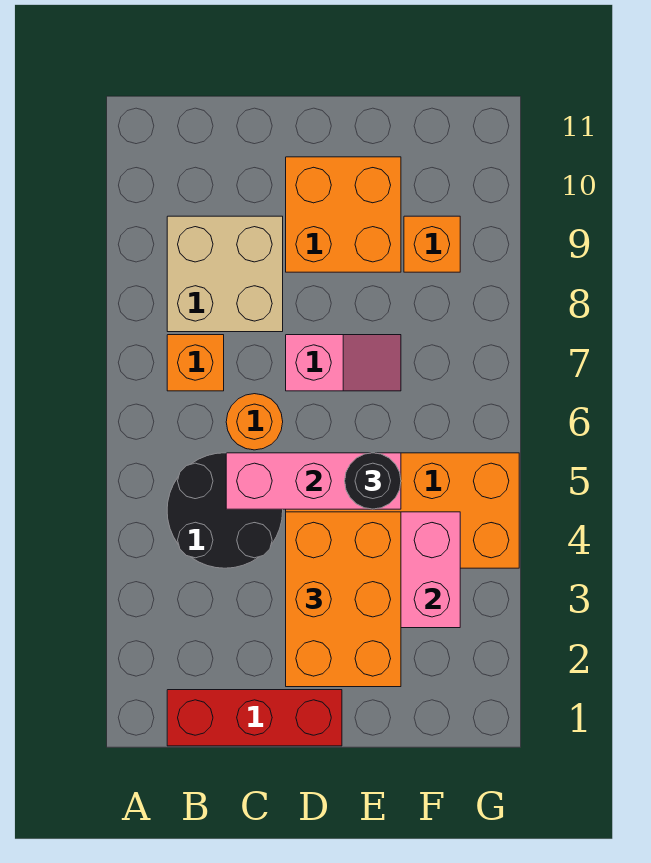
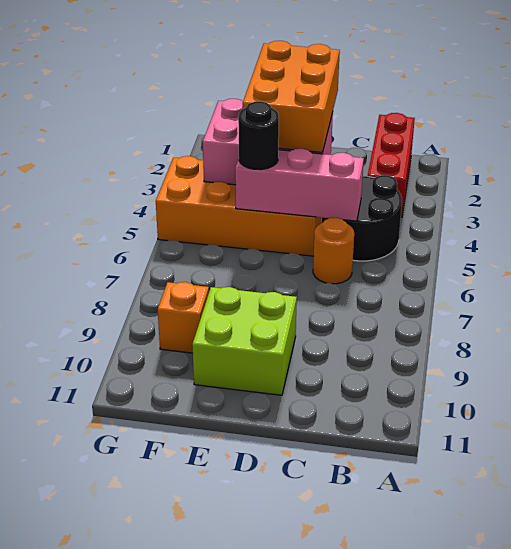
red brick B1:D1 level 1 -> red brick B1:B3 level 1
orange brick B7 level 1 -> none
tan brick B8:C9 level 1 -> none
pink slope D7:E7 level 1 top D -> none
orange brick D9:E10 level 1 -> lime brick D9:E10 level 1

